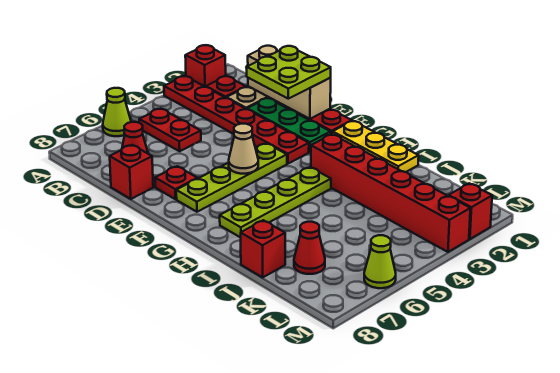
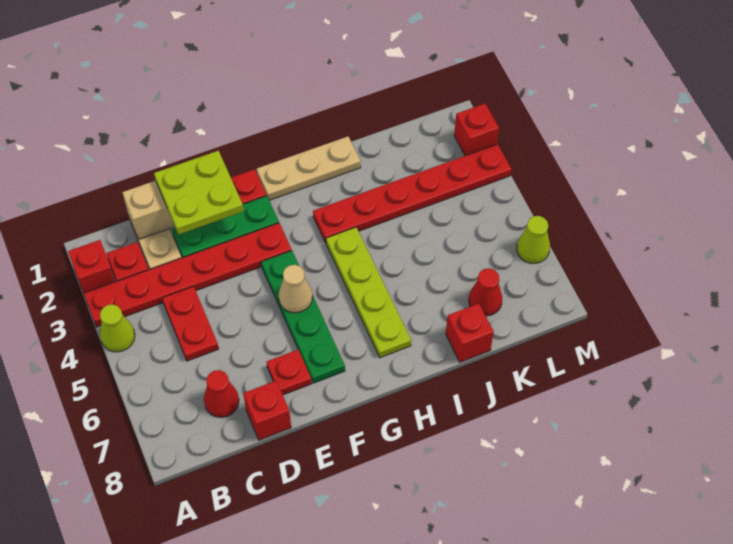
lime cone A6 level 1 -> lime cone A4 level 1
red plate B5:C5 level 1 -> red plate C4:C5 level 1
lime plate F4:F7 level 1 -> green plate F4:F7 level 1
yellow plate G1:I1 level 1 -> tan plate G1:I1 level 1
red brick H3:M3 level 1 -> red plate H3:M3 level 1

